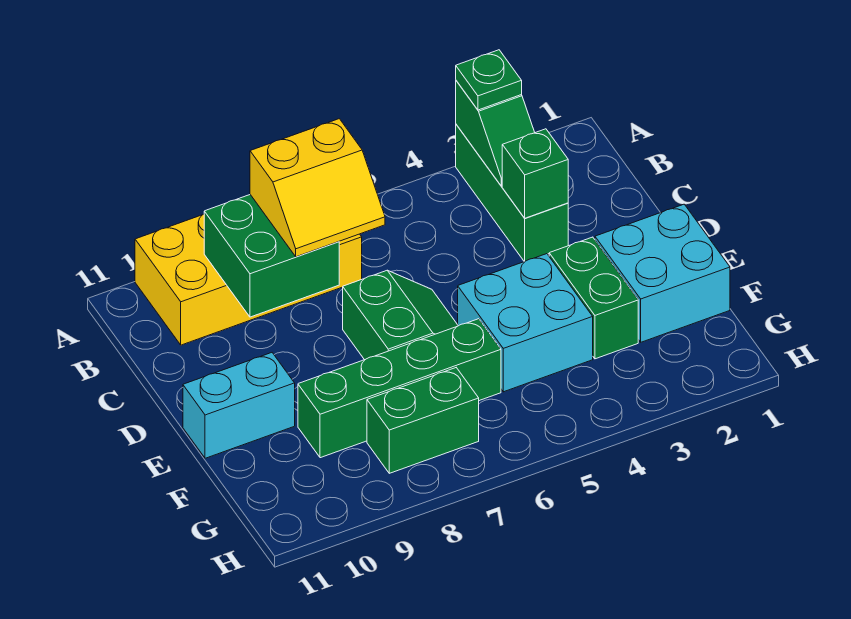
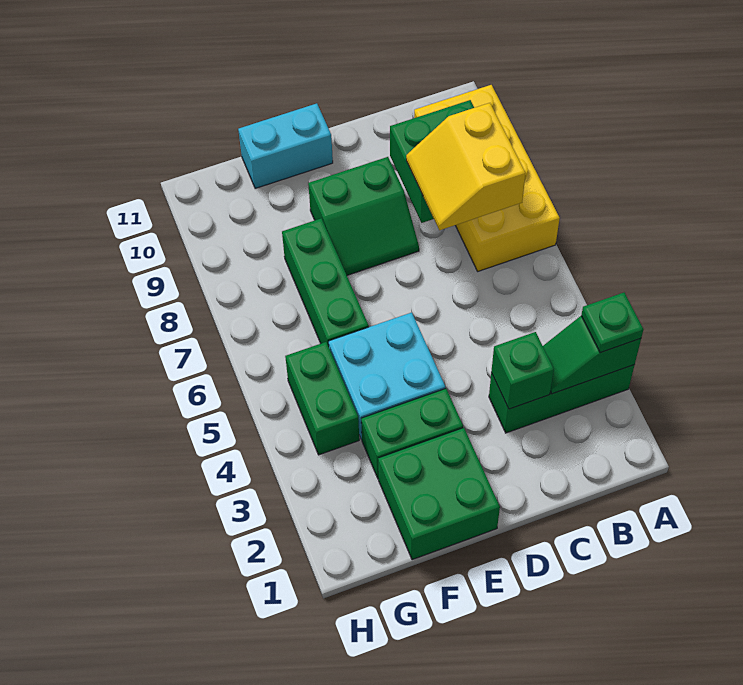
green slope D6:E7 level 1 top 7 -> green slope D8:E9 level 1 top 9
cyan brick E1:F2 level 1 -> green brick E1:F2 level 1
cyan brick E10:E11 level 1 -> cyan brick E11:F11 level 1
green brick F6:F9 level 1 -> green brick F6:F8 level 1
green brick G7:G8 level 1 -> green brick G4:G5 level 1

